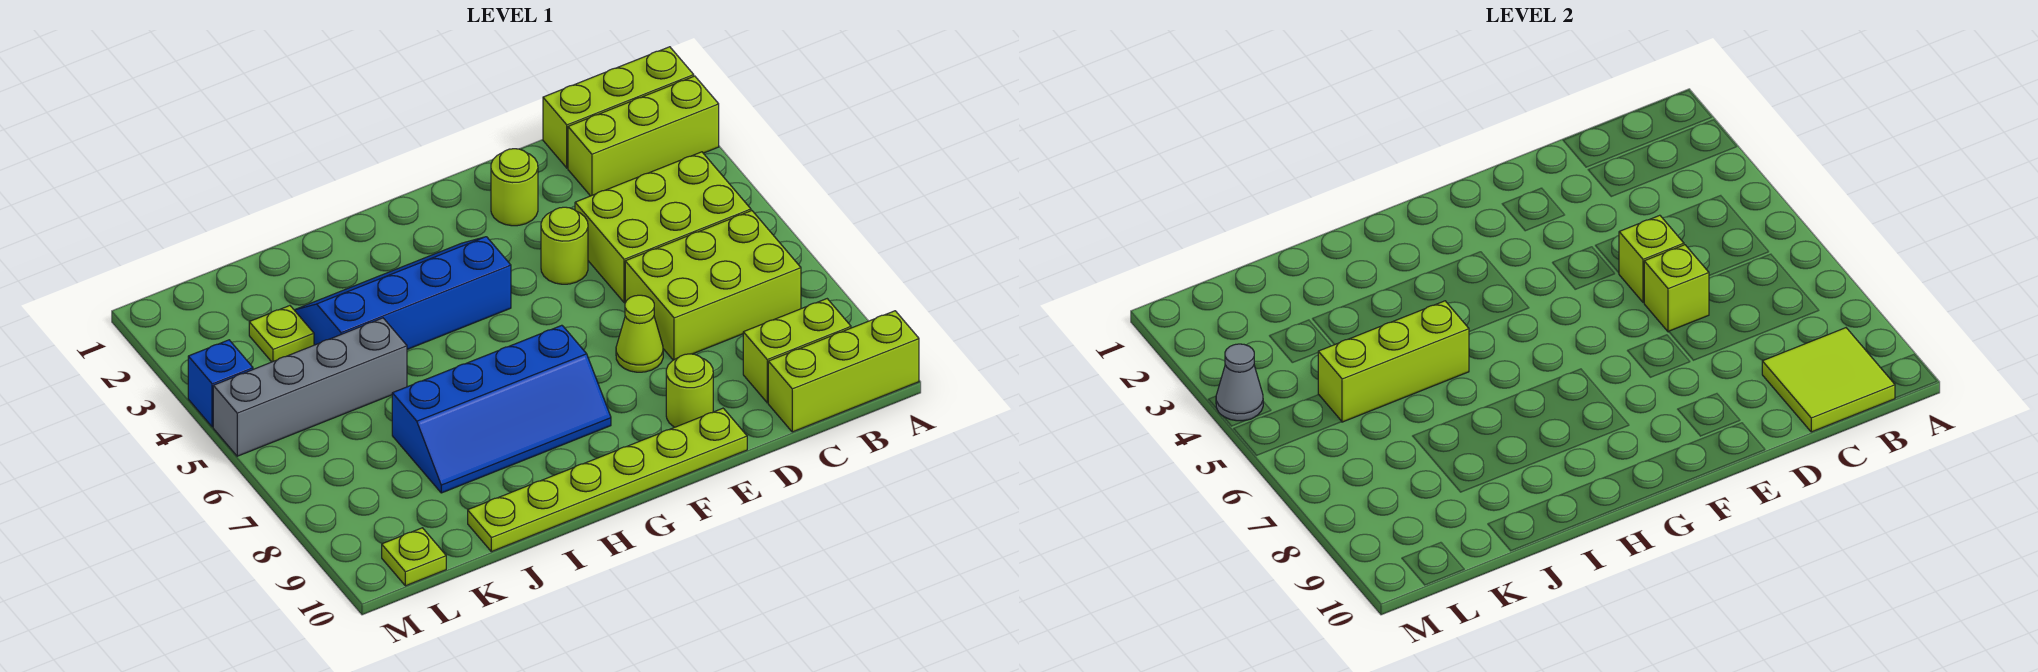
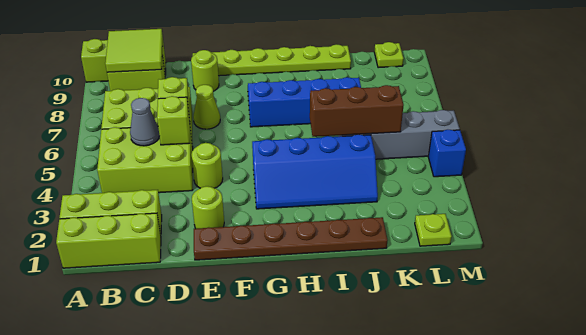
none -> brown plate E1:J1 level 1
lime brick I5:K5 level 2 -> brown brick I5:K5 level 2
lime plate K3 level 1 -> lime plate L1 level 1
grey cone M4 level 2 -> grey cone C5 level 2

